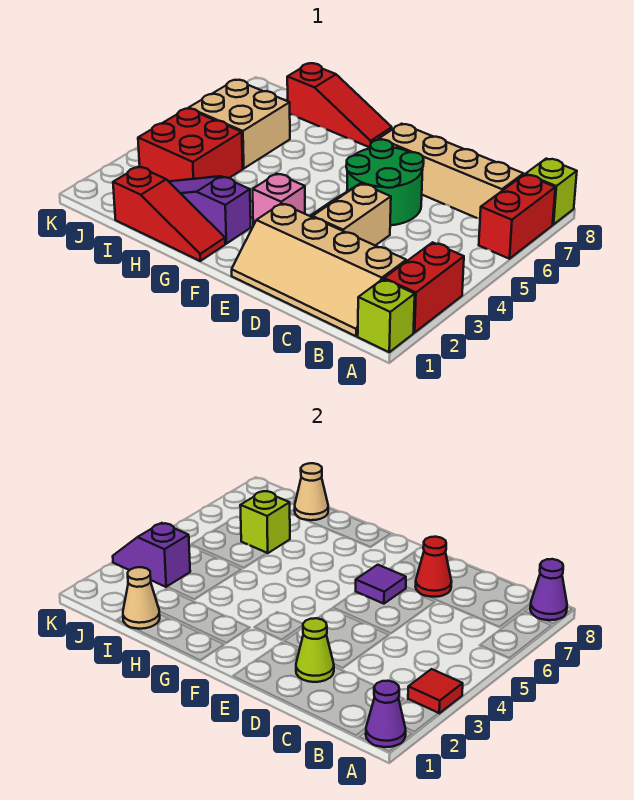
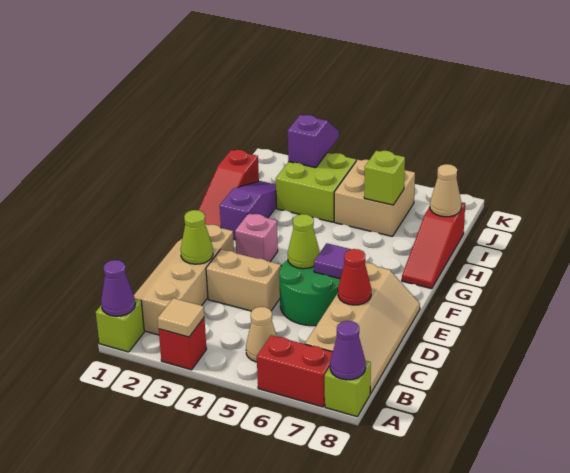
red brick A2:A3 level 1 -> red brick A3 level 1
red tile A3 level 2 -> tan tile A3 level 2
none -> lime cone E5 level 2
tan cone I1 level 2 -> tan cone B5 level 1
red brick I3:J4 level 1 -> lime brick I3:J4 level 1

